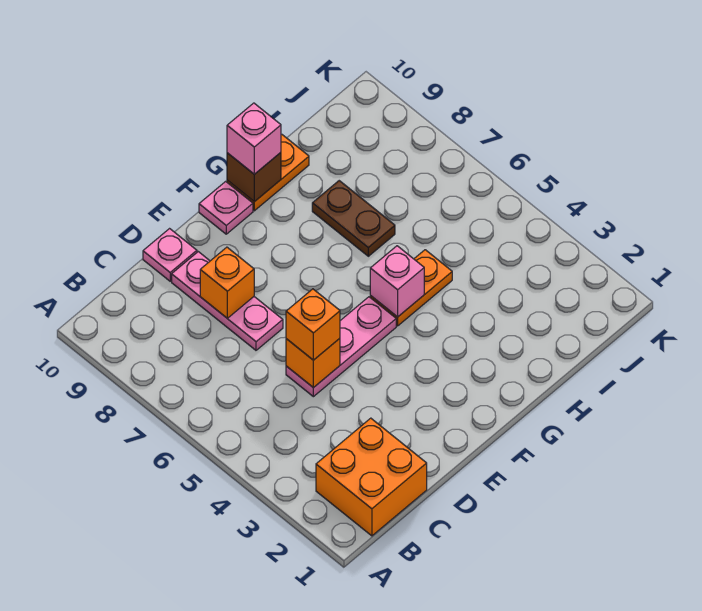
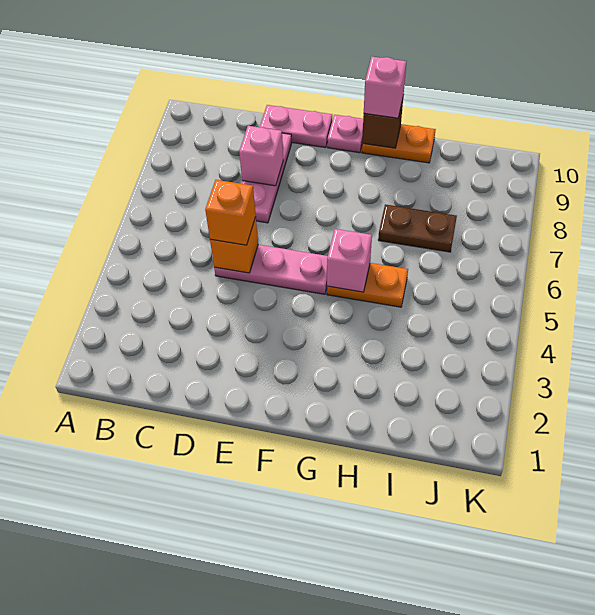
orange brick B1:C2 level 1 -> none
orange brick D8 level 2 -> pink brick D8 level 2
pink plate D10 level 1 -> pink plate D10:E10 level 1
brown plate H7:H8 level 1 -> brown plate H7:I7 level 1

